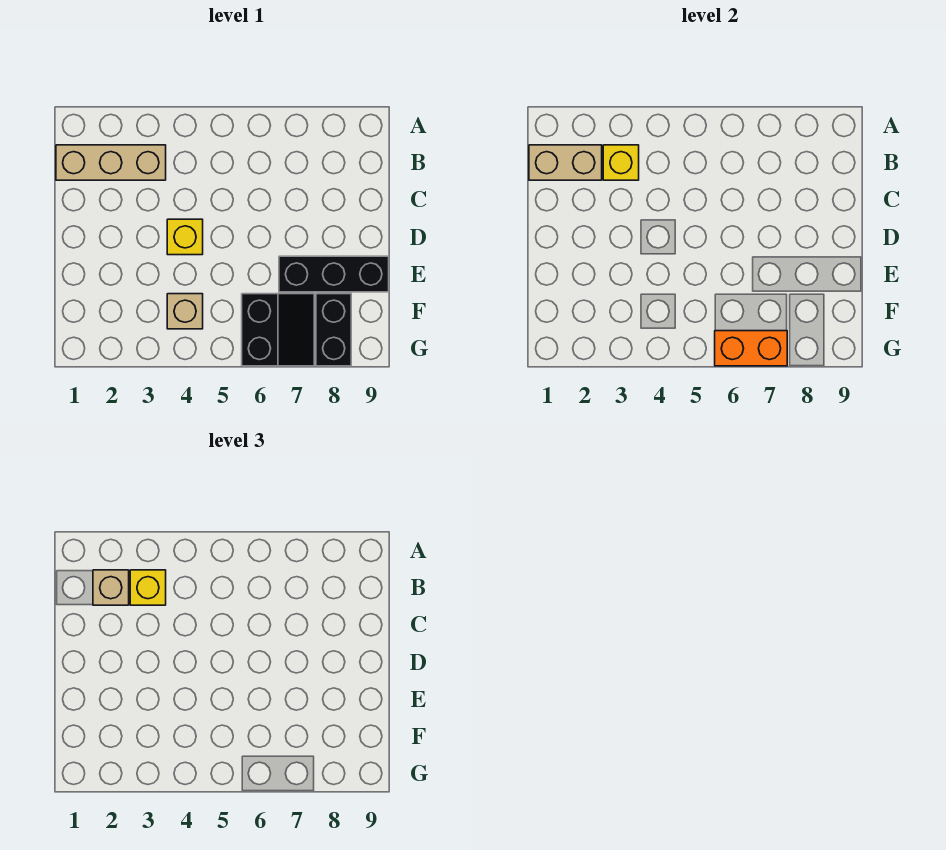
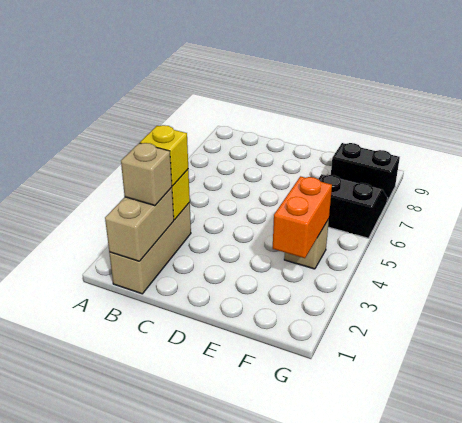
yellow brick D4 level 1 -> none
black brick E7:E9 level 1 -> none
orange brick G6:G7 level 2 -> orange brick F3:F4 level 2

